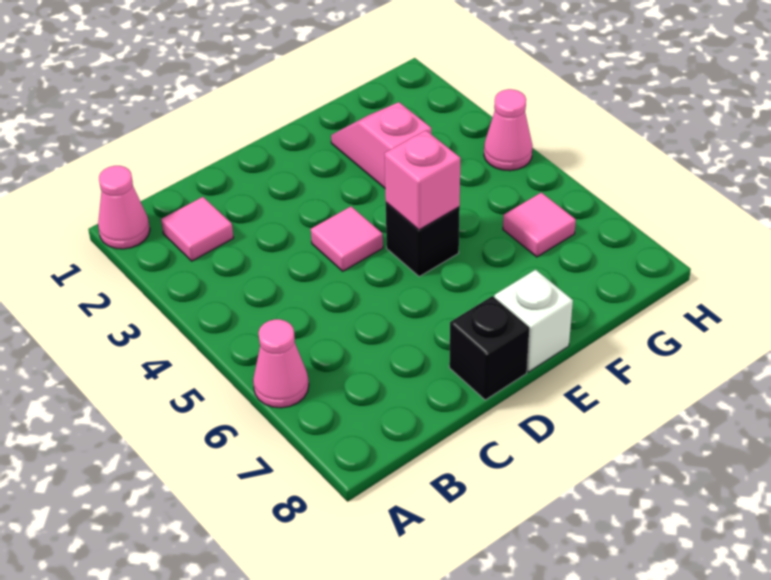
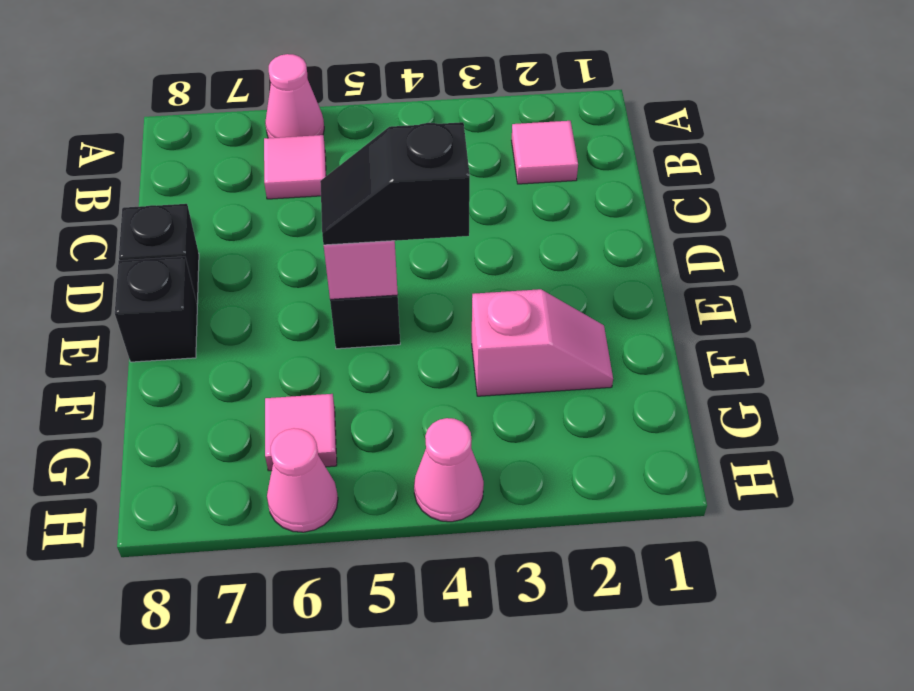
pink cone A1 level 1 -> pink cone H6 level 1
pink tile D4 level 1 -> pink tile B6 level 1
none -> black slope E4:E5 level 3 top 4
white brick E8 level 1 -> black brick E8 level 1

